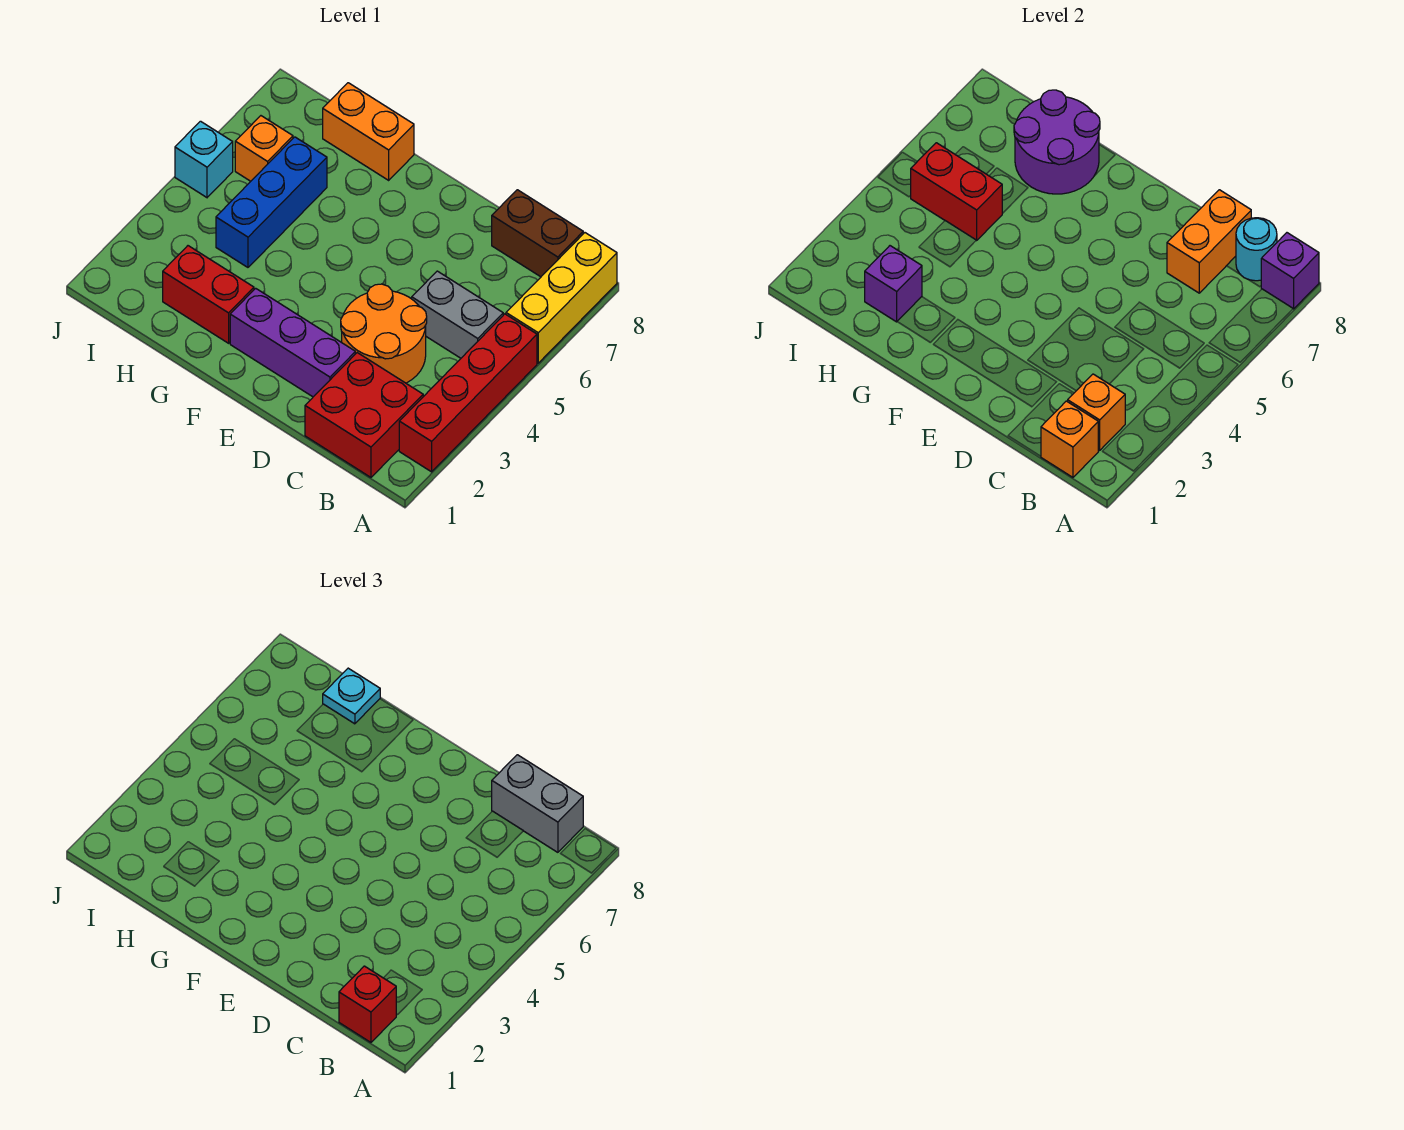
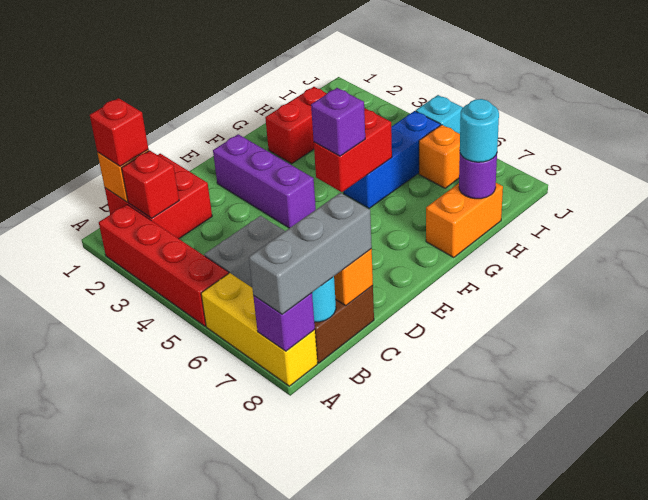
orange brick B2 level 2 -> red brick B2 level 2
grey brick B8:C8 level 3 -> grey brick A8:C8 level 3
orange round brick C3:D4 level 1 -> none
purple brick D2:F2 level 1 -> purple brick E2:E4 level 1
purple round brick G7:H8 level 2 -> purple round brick H8 level 2
purple brick H2 level 2 -> purple brick F5 level 3
blue brick H4:H6 level 1 -> blue brick G5:I5 level 1
red brick H5:I5 level 2 -> red brick F5:G5 level 2
cyan plate H8 level 3 -> cyan round brick H8 level 3

